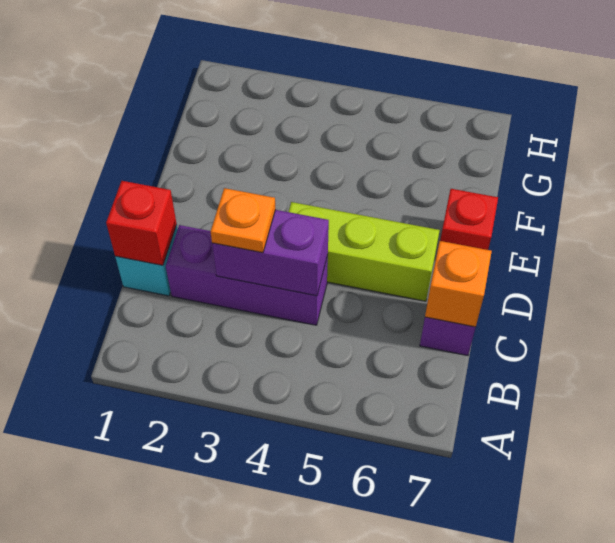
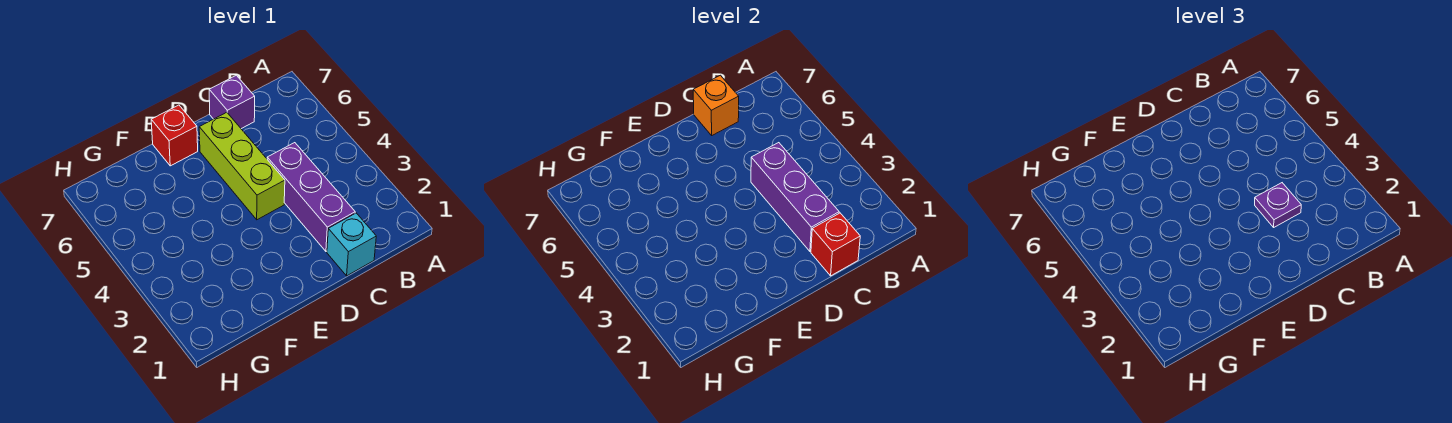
purple brick C3:C4 level 2 -> purple brick C2:C4 level 2
orange plate C3 level 3 -> purple plate C3 level 3

